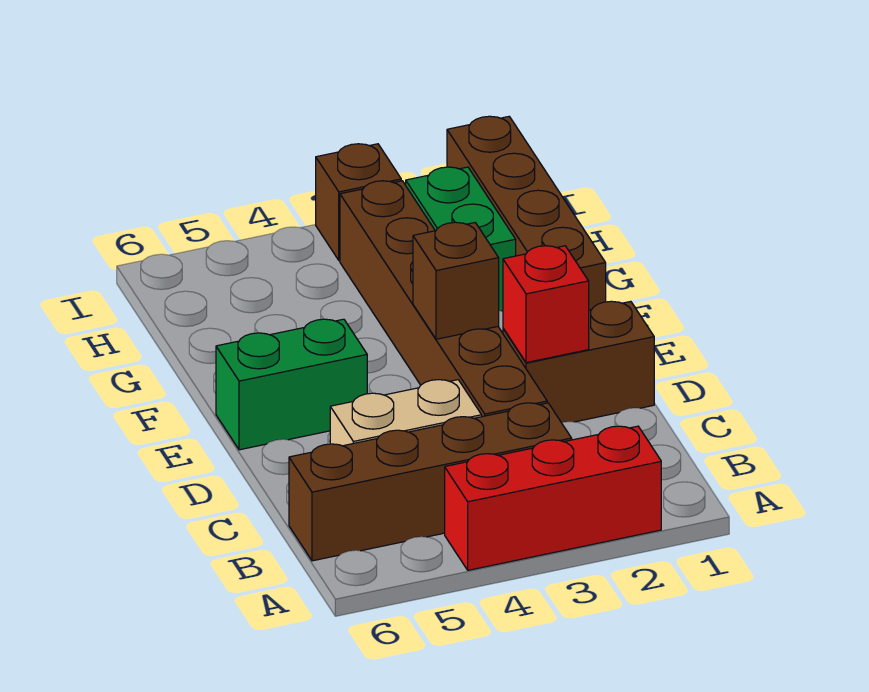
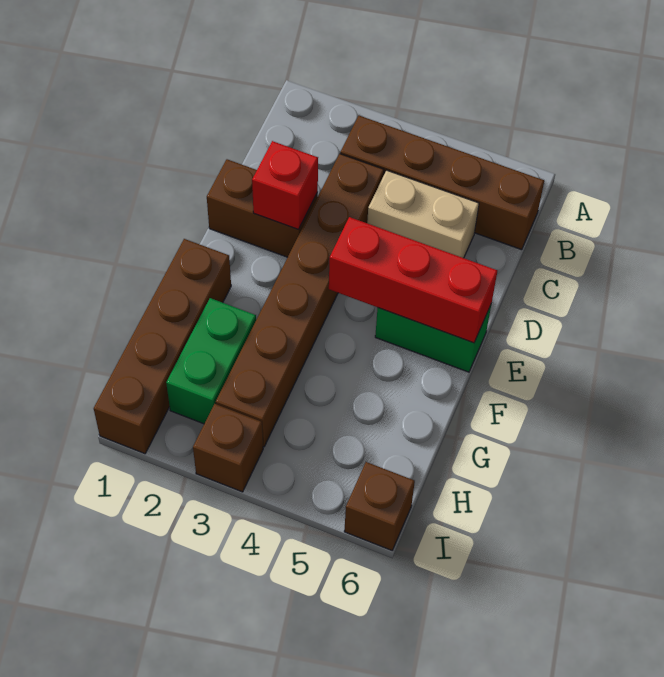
red brick A2:A4 level 1 -> red brick E4:E6 level 2
brown brick E3 level 2 -> brown brick I6 level 1

